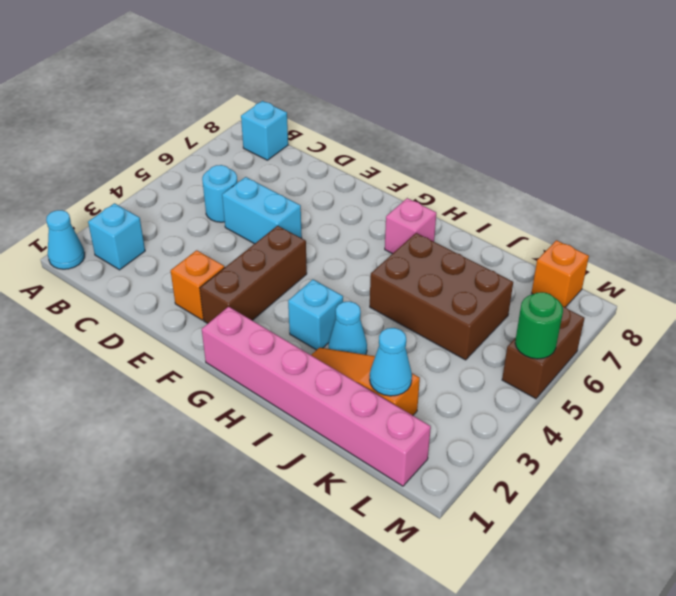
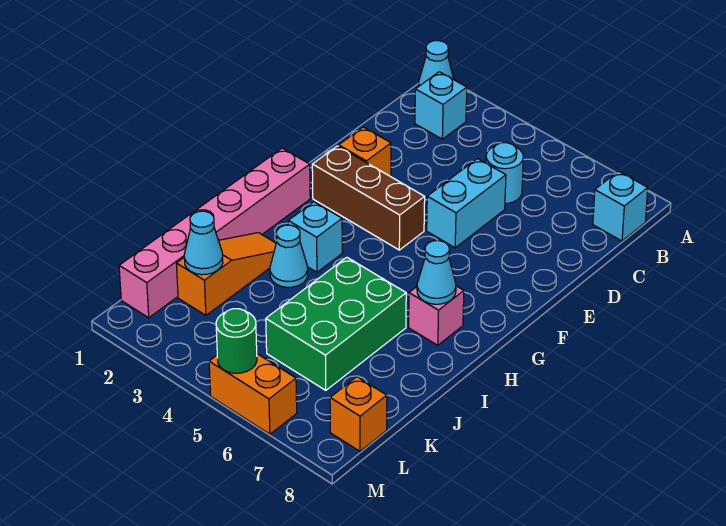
none -> cyan cone H7 level 2
brown brick I5:K6 level 1 -> green brick I5:K6 level 1
brown brick M5:M6 level 1 -> orange brick M5:M6 level 1

